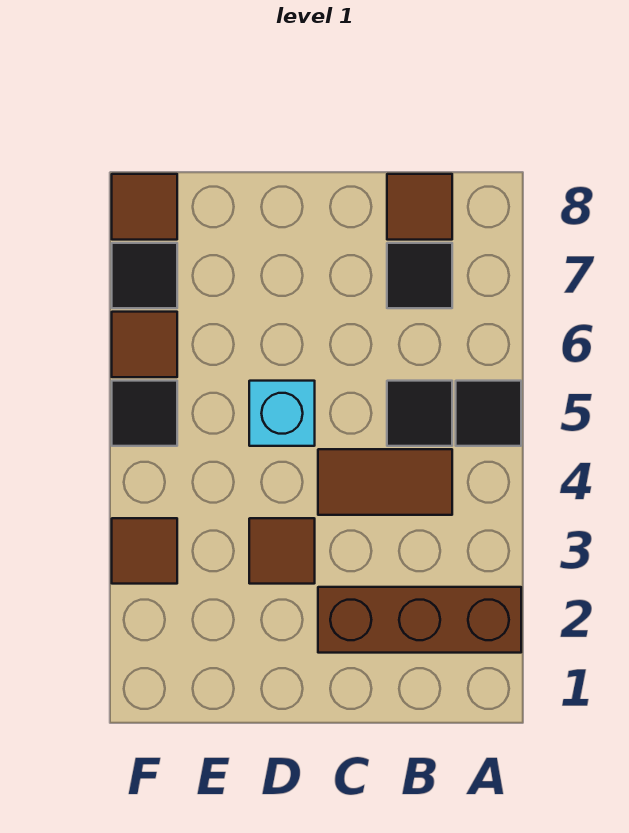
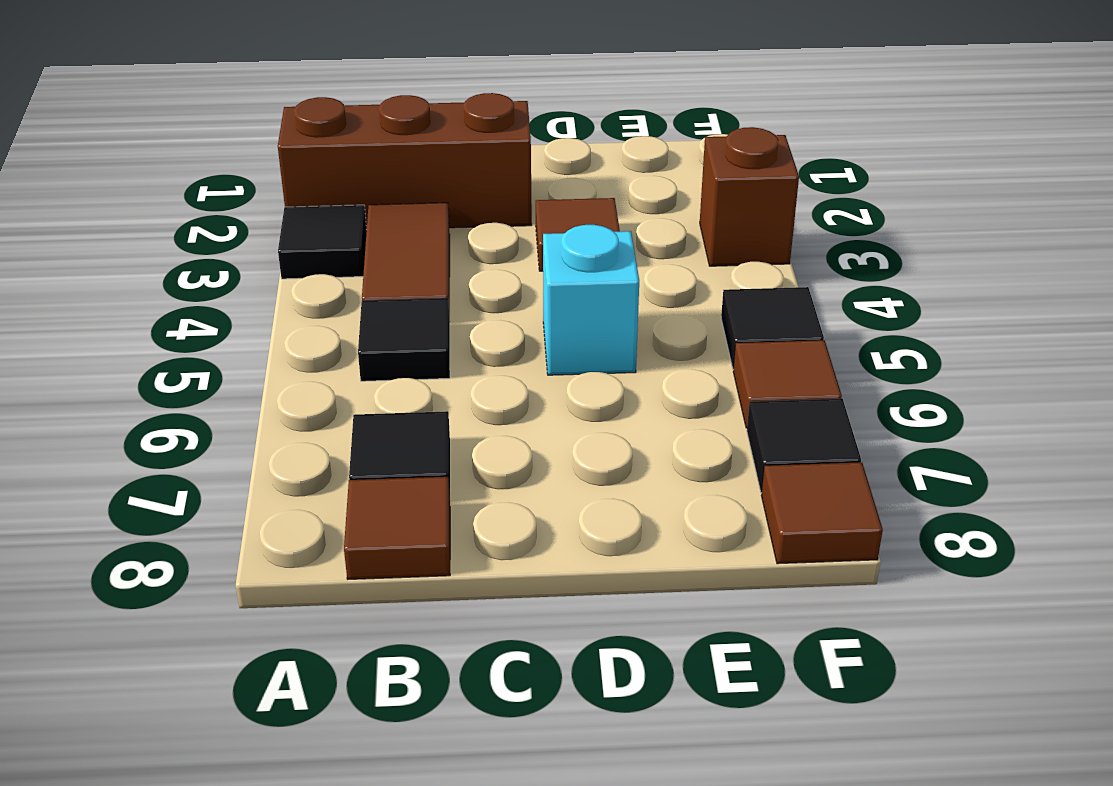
black tile A5 level 1 -> black tile A3 level 1
brown tile B4:C4 level 1 -> brown tile B3:B4 level 1
brown tile F3 level 1 -> brown brick F3 level 1

